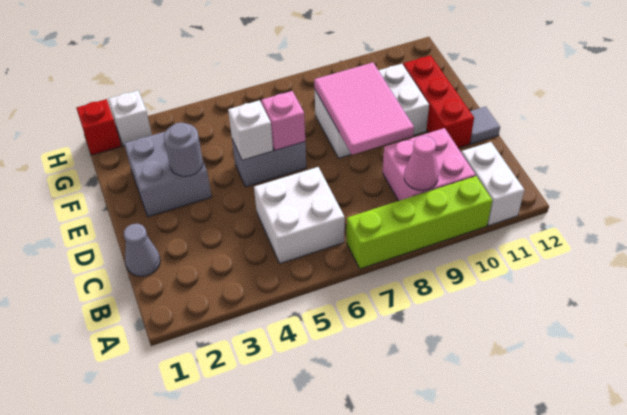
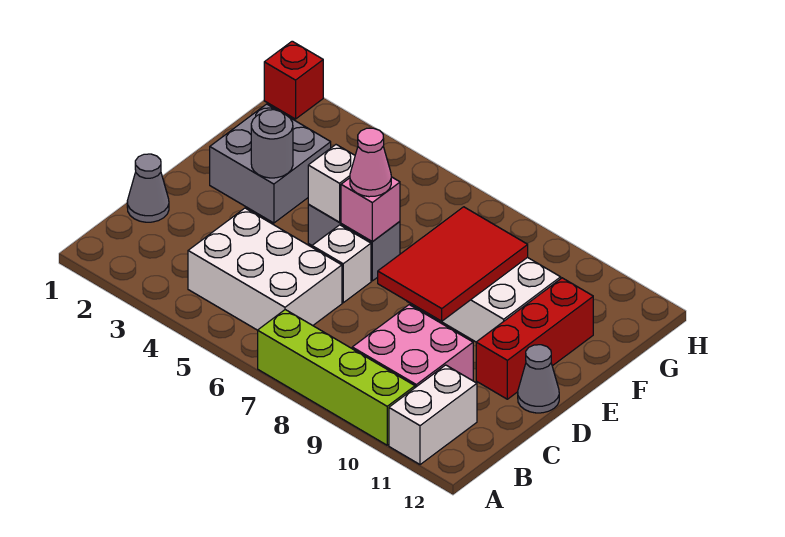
white brick B5:C6 level 1 -> white brick B4:C6 level 1
pink cone B9 level 2 -> pink cone E6 level 3
pink tile D8:F9 level 2 -> red tile D8:F9 level 2
grey tile D12 level 1 -> grey cone D12 level 1
white brick H2 level 1 -> white brick D6 level 1

